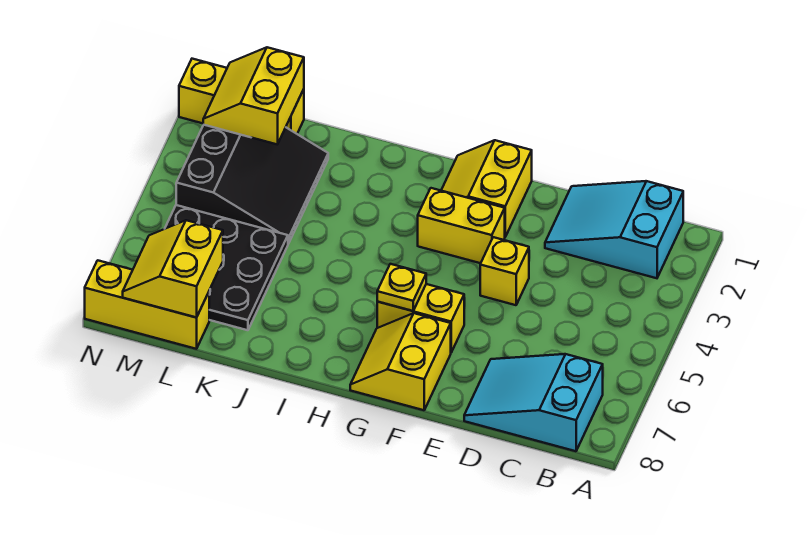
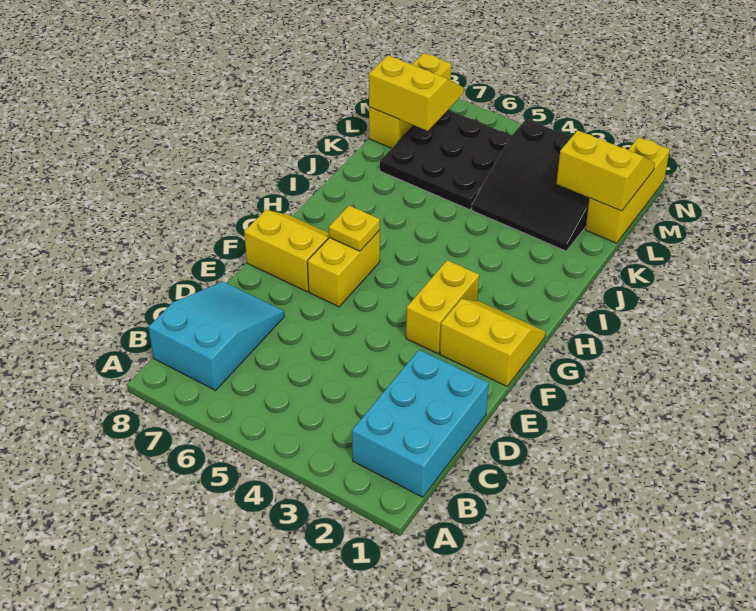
cyan slope B1:D2 level 1 top B -> cyan brick B1:D2 level 1
yellow brick E4 level 1 -> none

